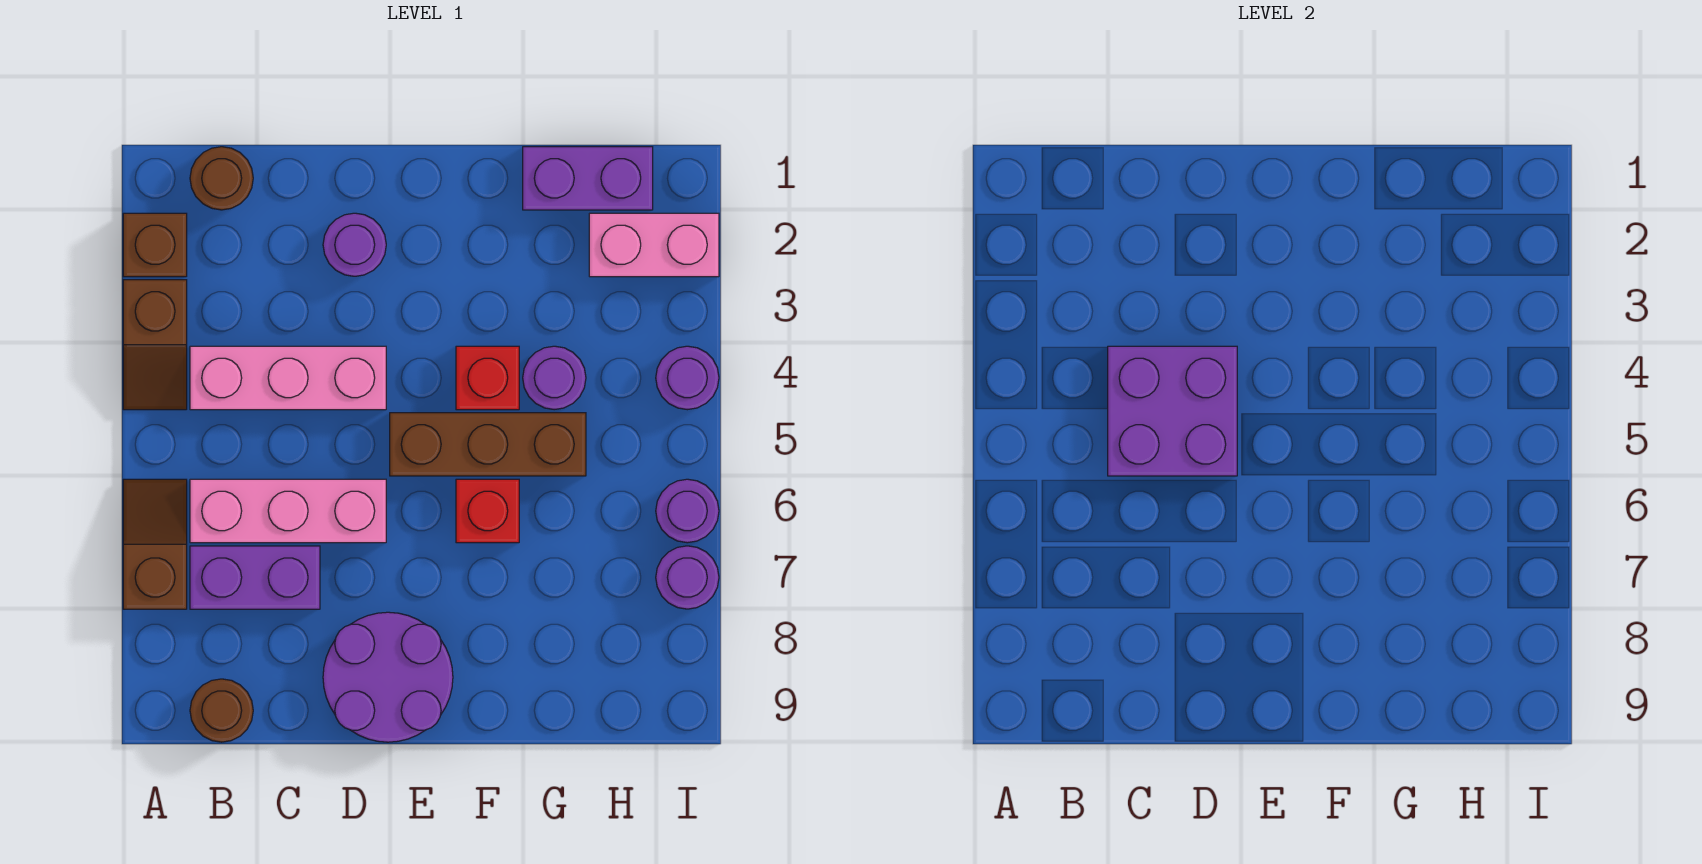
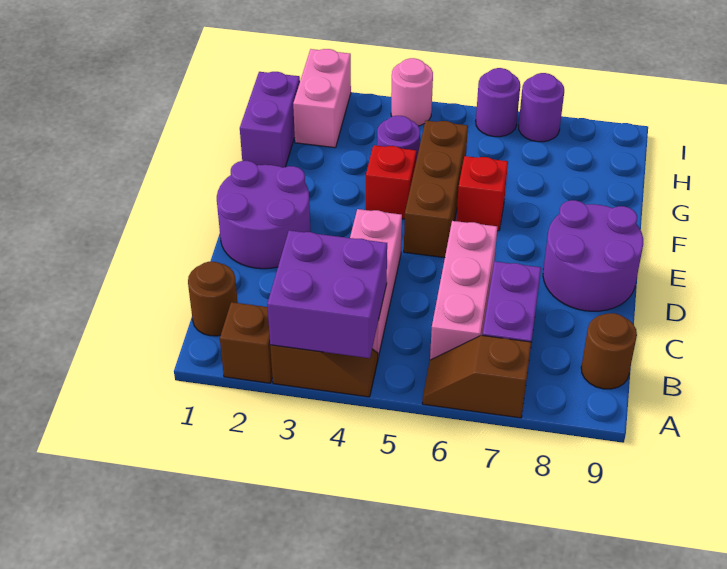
purple brick C4:D5 level 2 -> purple brick A3:B4 level 2
purple round brick D2 level 1 -> purple round brick D1:E2 level 1
purple round brick I4 level 1 -> pink round brick I4 level 1

